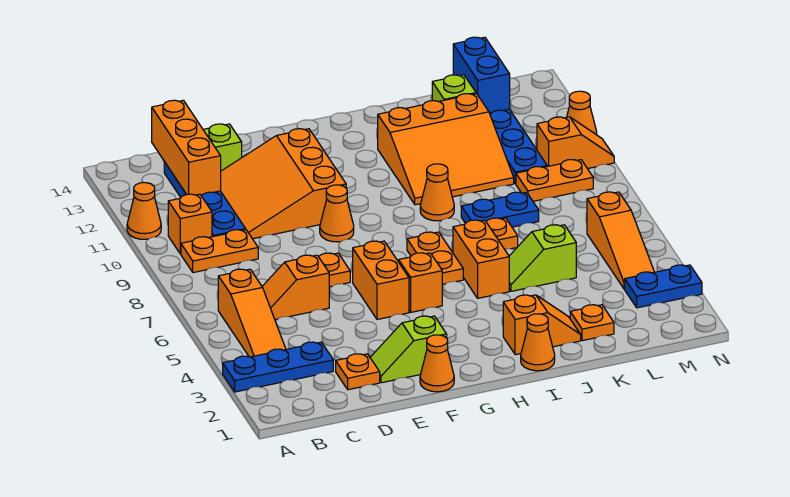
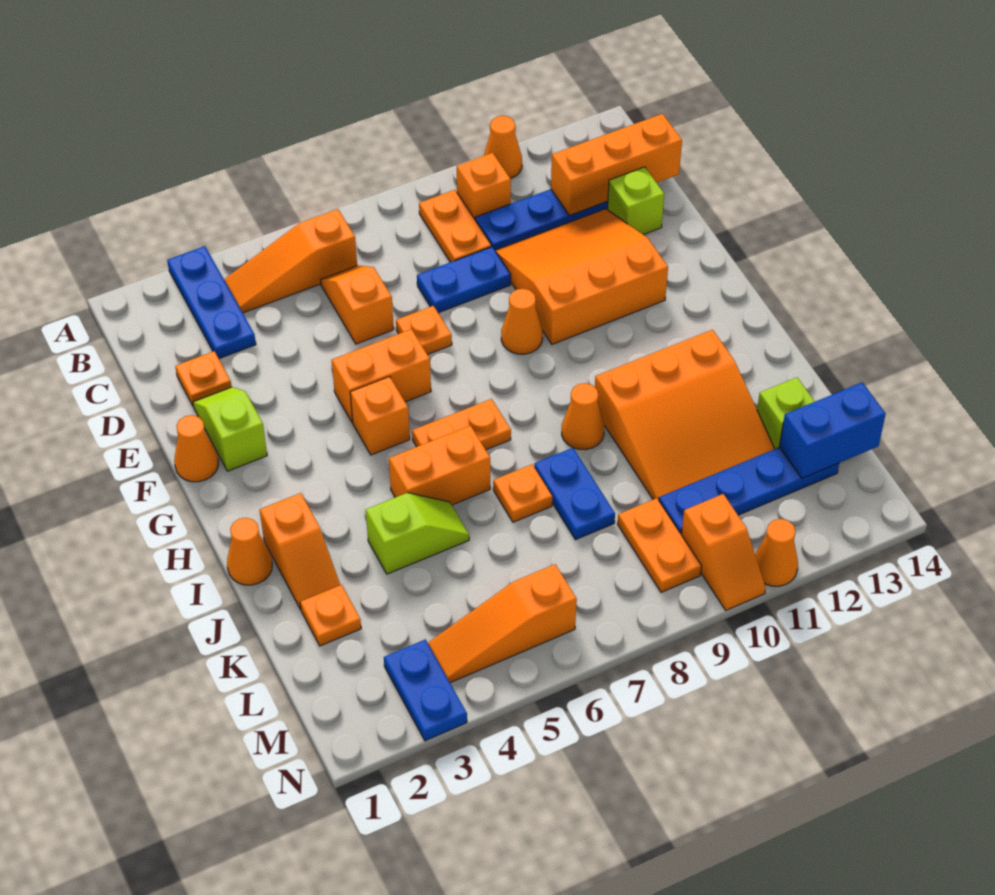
none -> blue plate D8:D9 level 1
orange slope I10:K12 level 1 top 12 -> orange slope I10:K12 level 1 top I
lime slope J5:K5 level 1 top K -> lime slope J4:J5 level 1 top 4

